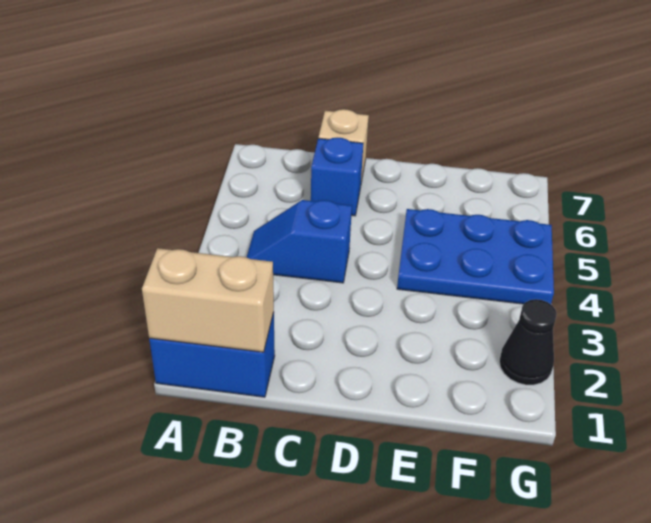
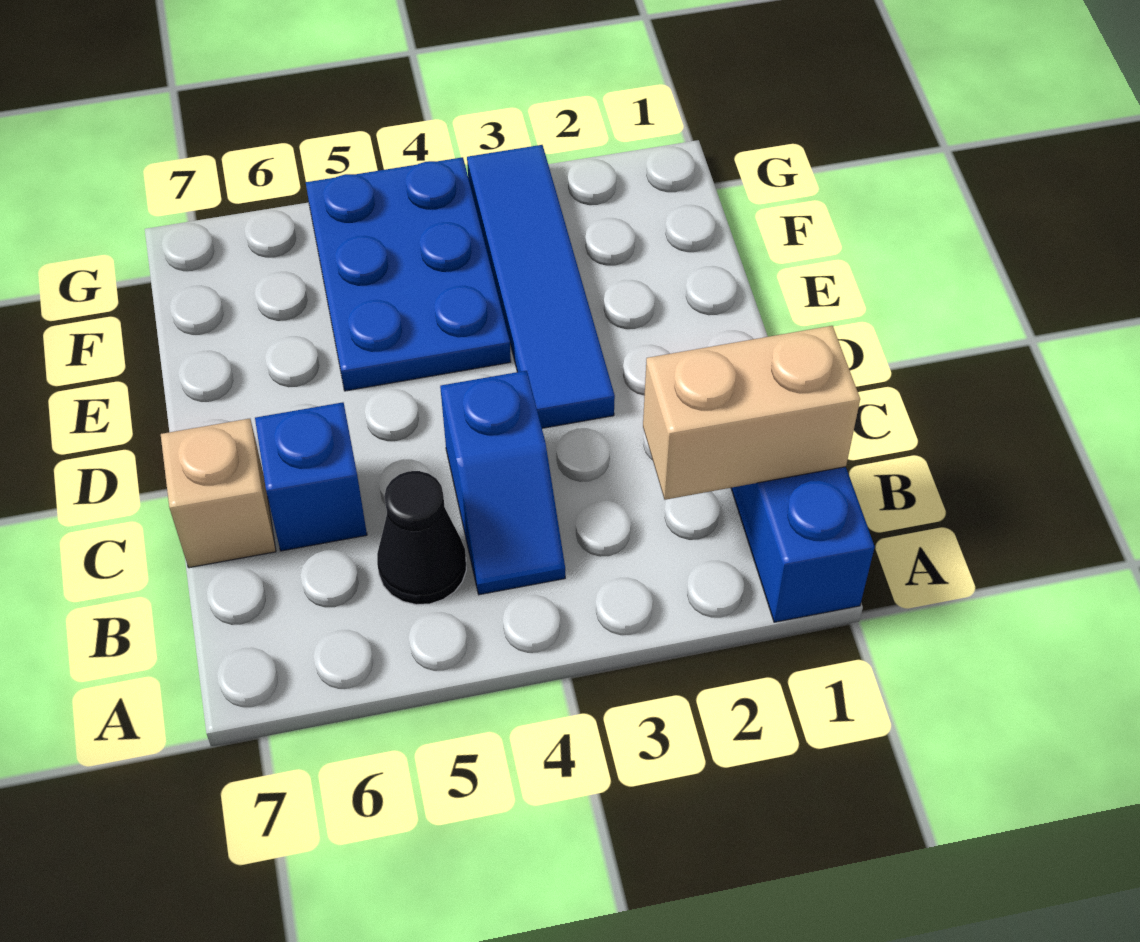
tan brick A1:B1 level 2 -> tan brick B1:B2 level 2
none -> blue tile D3:G3 level 1
black cone G2 level 1 -> black cone B5 level 1

